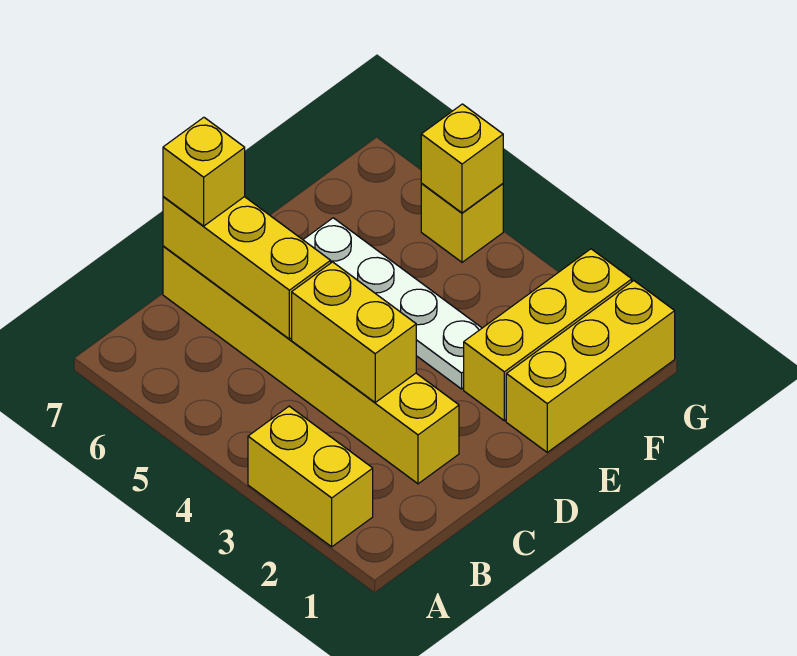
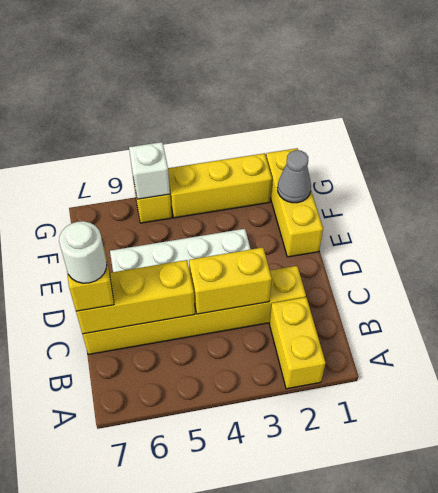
yellow brick A2:A3 level 1 -> yellow brick A2:B2 level 1
none -> white round brick C7 level 4
yellow brick E2:G2 level 1 -> yellow brick G2:G4 level 1
none -> grey cone F1 level 2
yellow brick G5 level 2 -> white brick G5 level 2

